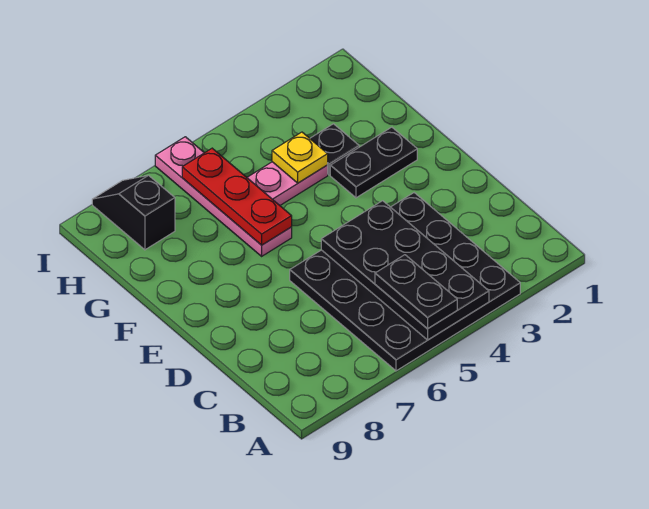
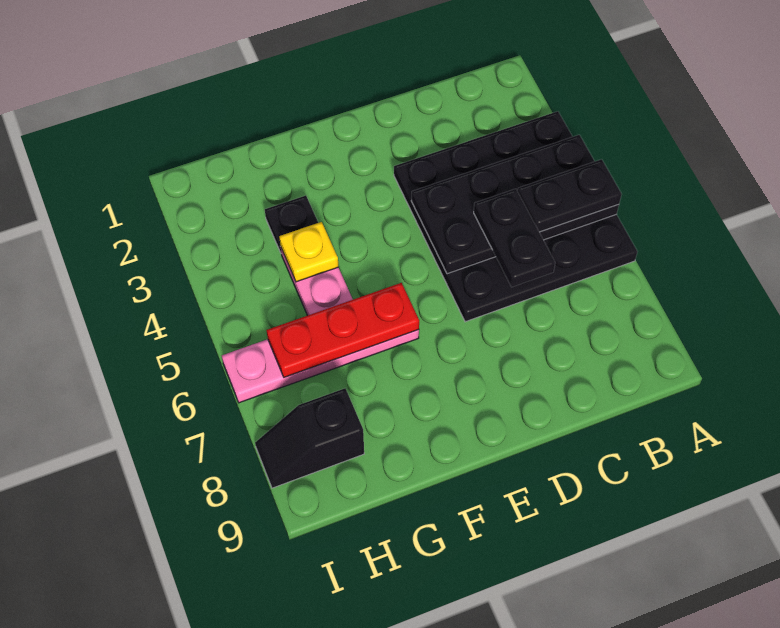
black plate F2:F3 level 1 -> black plate C5:C6 level 3

